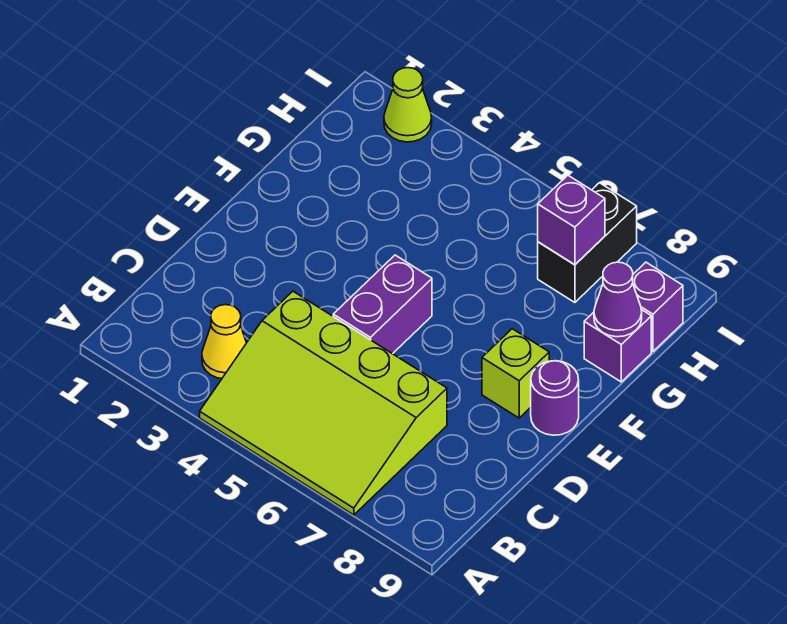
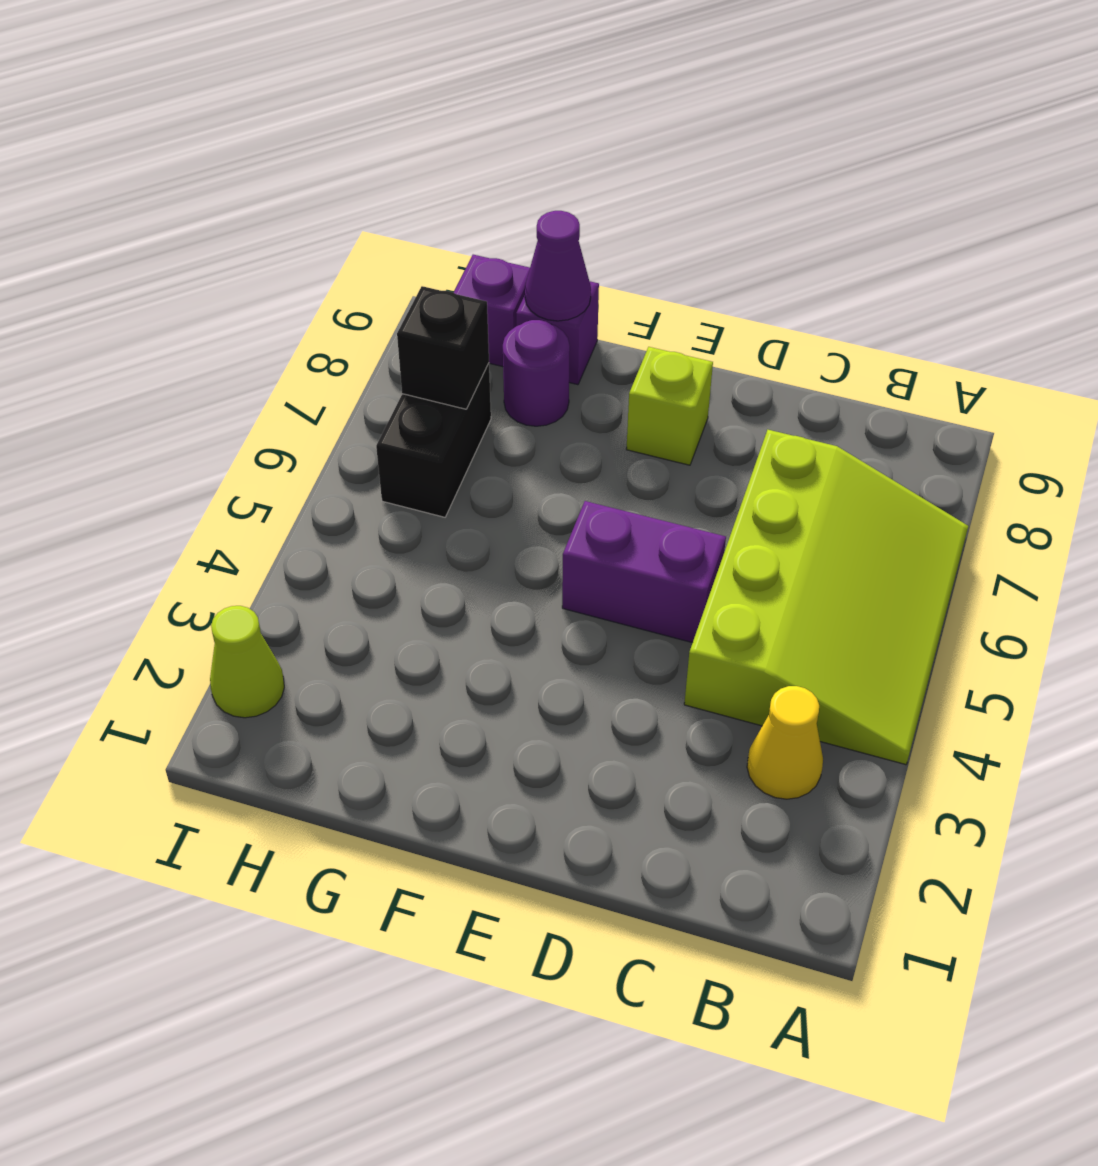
purple round brick E9 level 1 -> purple round brick G8 level 1
black brick H7:I7 level 1 -> black brick H6:H7 level 1
purple brick H7 level 2 -> black brick H7 level 2

